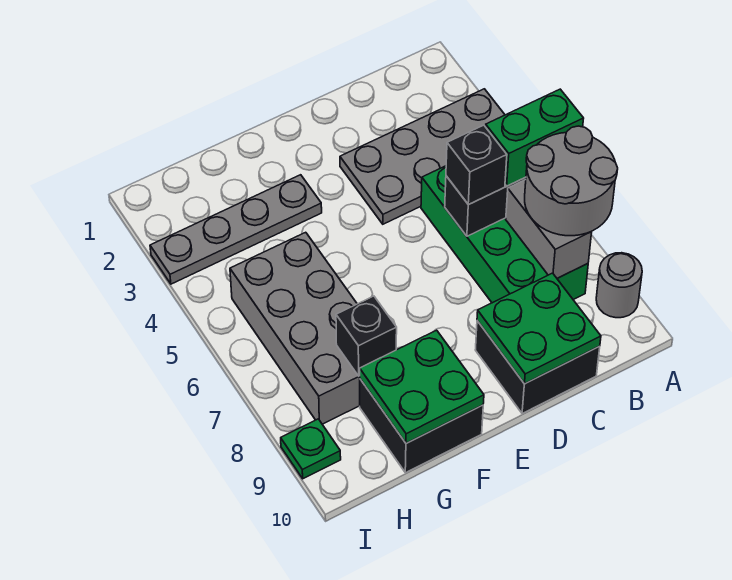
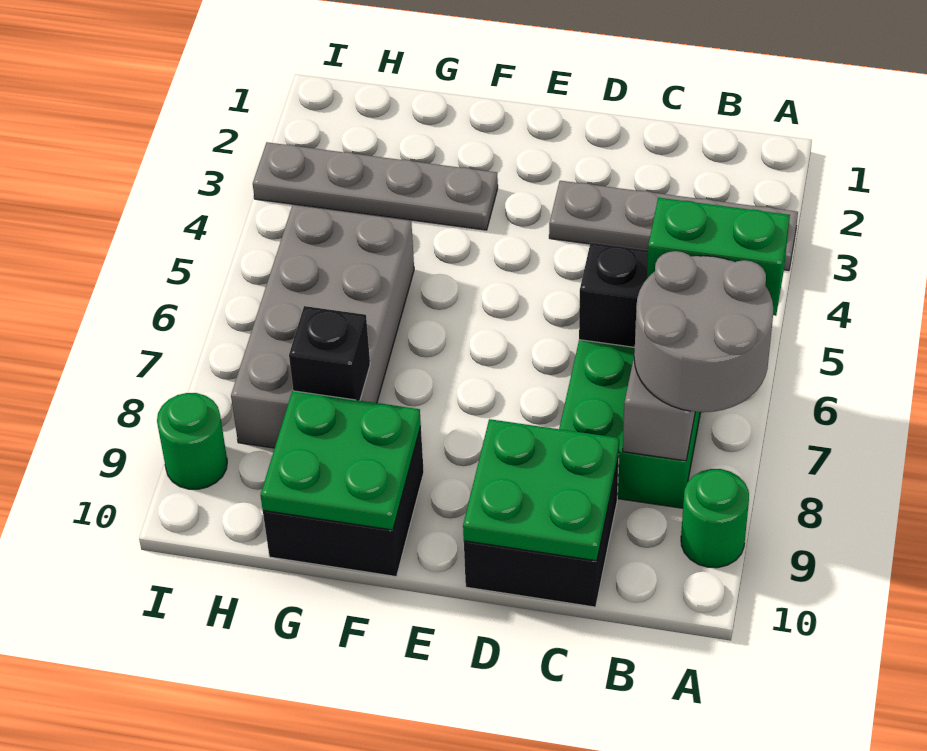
grey plate A3:D4 level 1 -> grey plate A3:D3 level 1
grey round brick A9 level 1 -> green round brick A9 level 1
black brick C6 level 3 -> none
green plate I9 level 1 -> green round brick I9 level 1

